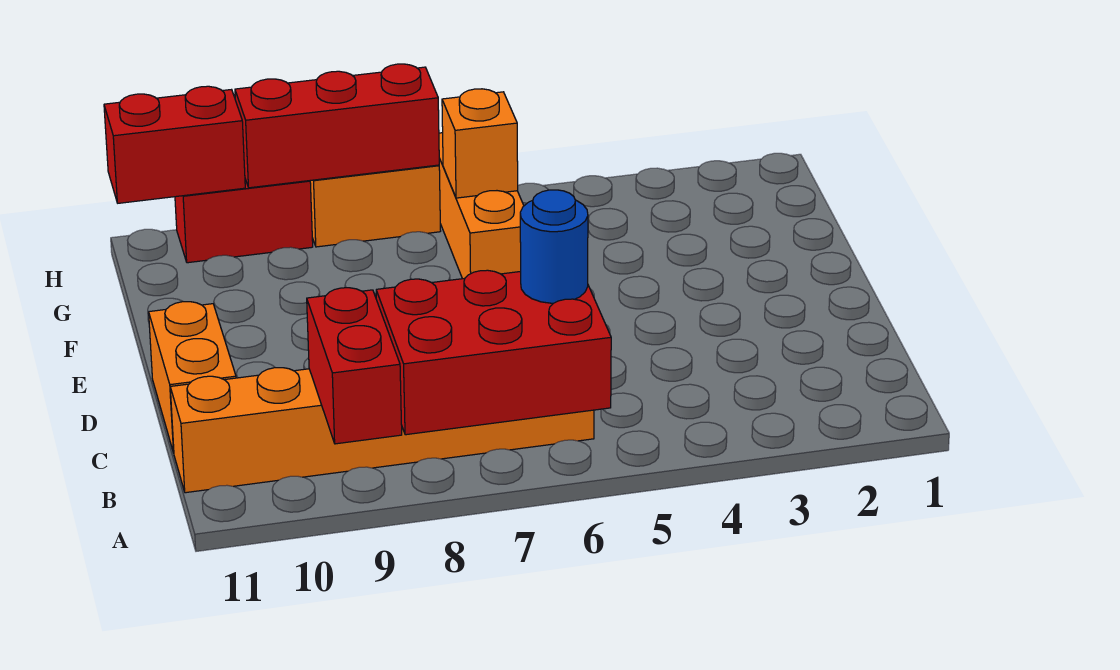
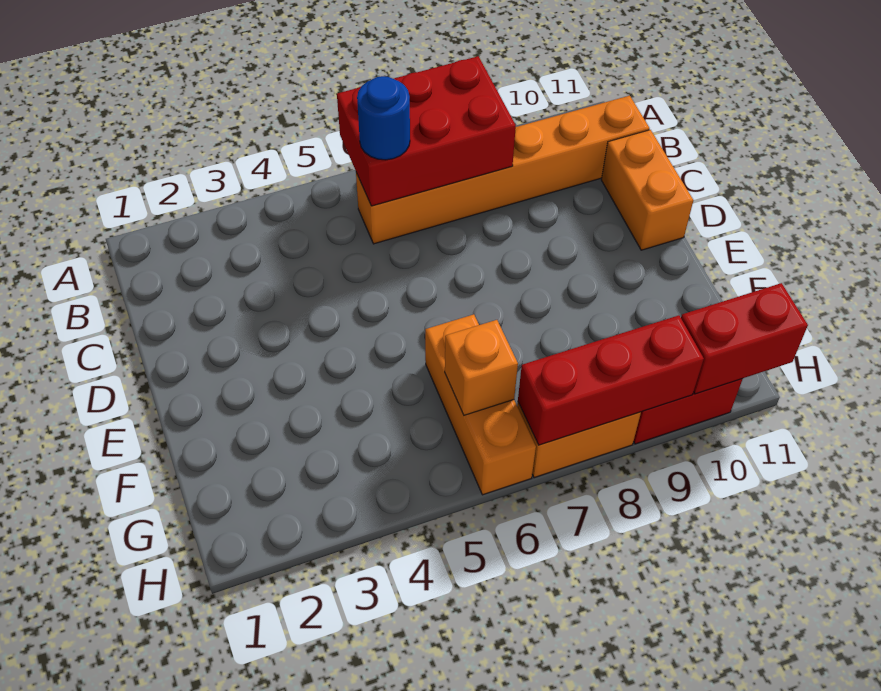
red brick A9:B9 level 2 -> none

